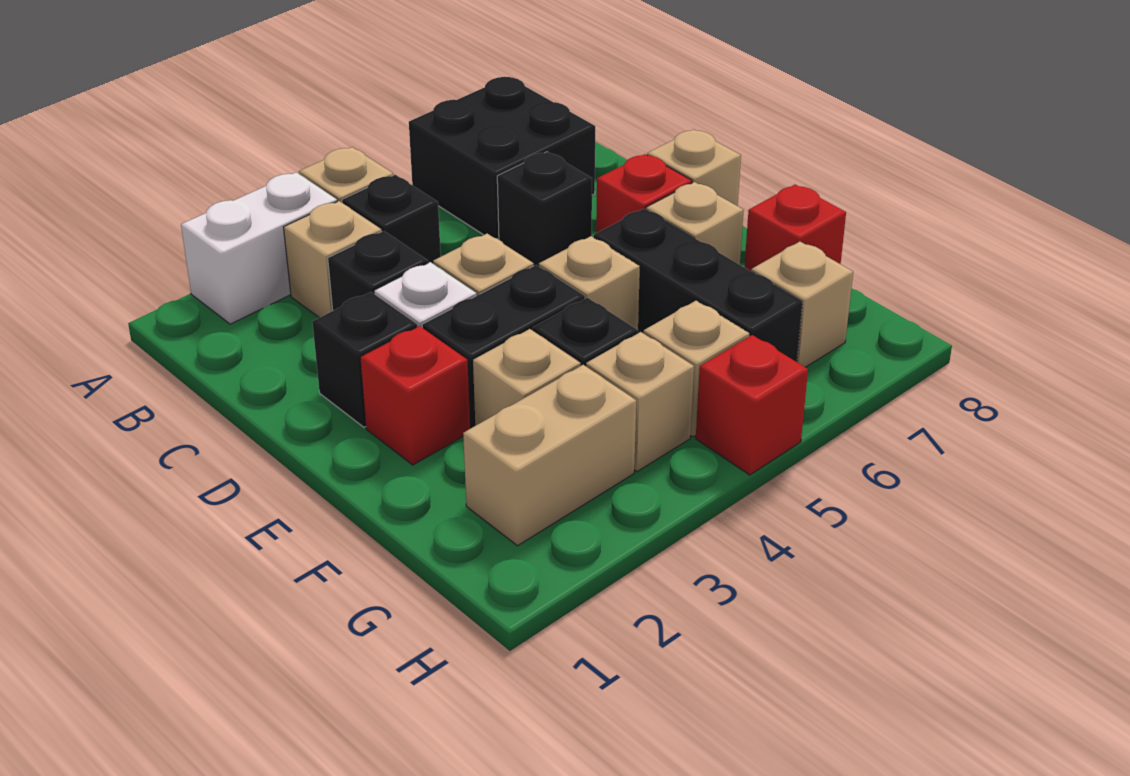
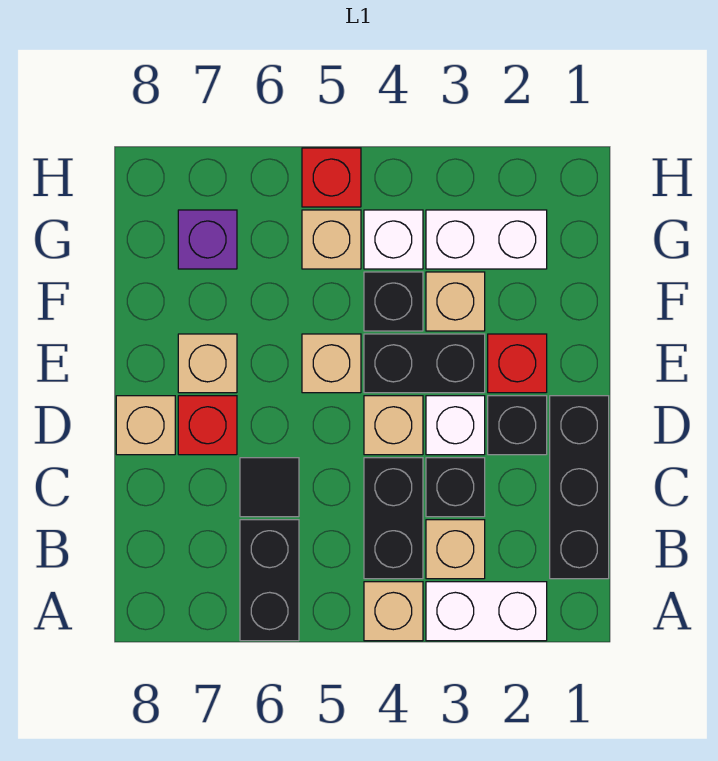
black brick A6:B7 level 1 -> black brick A6:B6 level 1
black brick B4 level 1 -> black brick B4:C4 level 1
black brick C6 level 1 -> black tile C6 level 1
black brick E6:G6 level 1 -> black brick B1:D1 level 1
red brick F8 level 1 -> none
tan brick G2:G3 level 1 -> white brick G2:G3 level 1
tan brick G4 level 1 -> white brick G4 level 1
tan brick G7 level 1 -> purple brick G7 level 1

